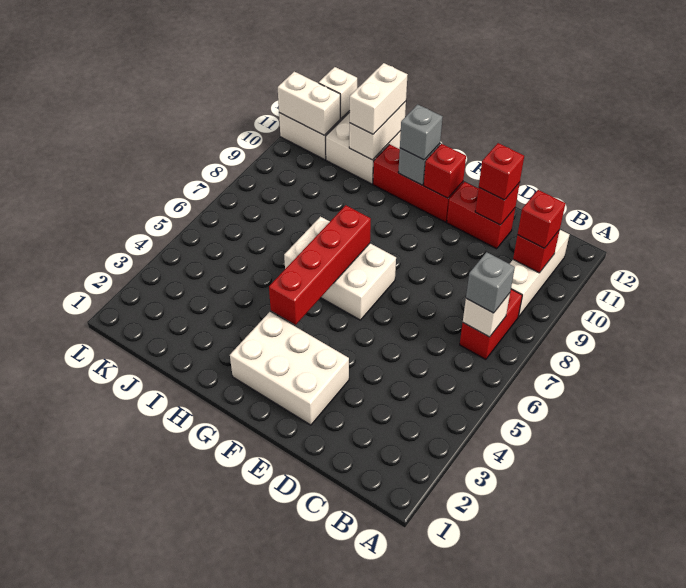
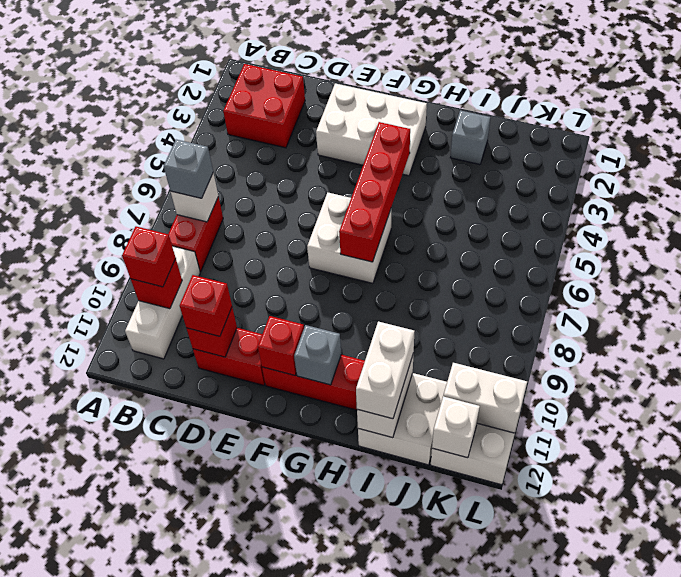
none -> red brick B2:C3 level 1
white brick F6:H7 level 1 -> white brick F6:G7 level 1
grey brick G11 level 3 -> grey brick I2 level 1

